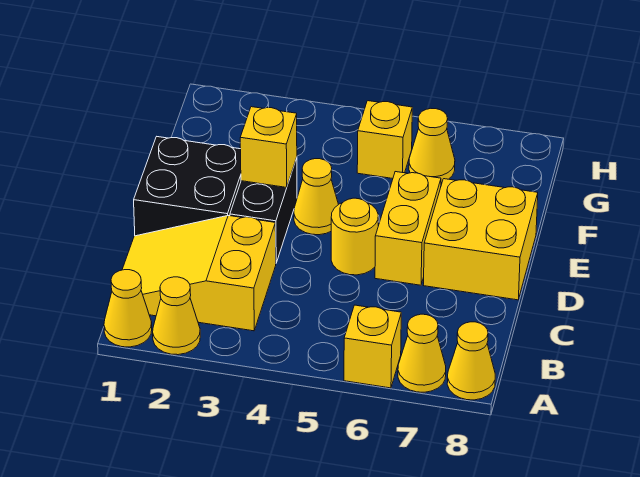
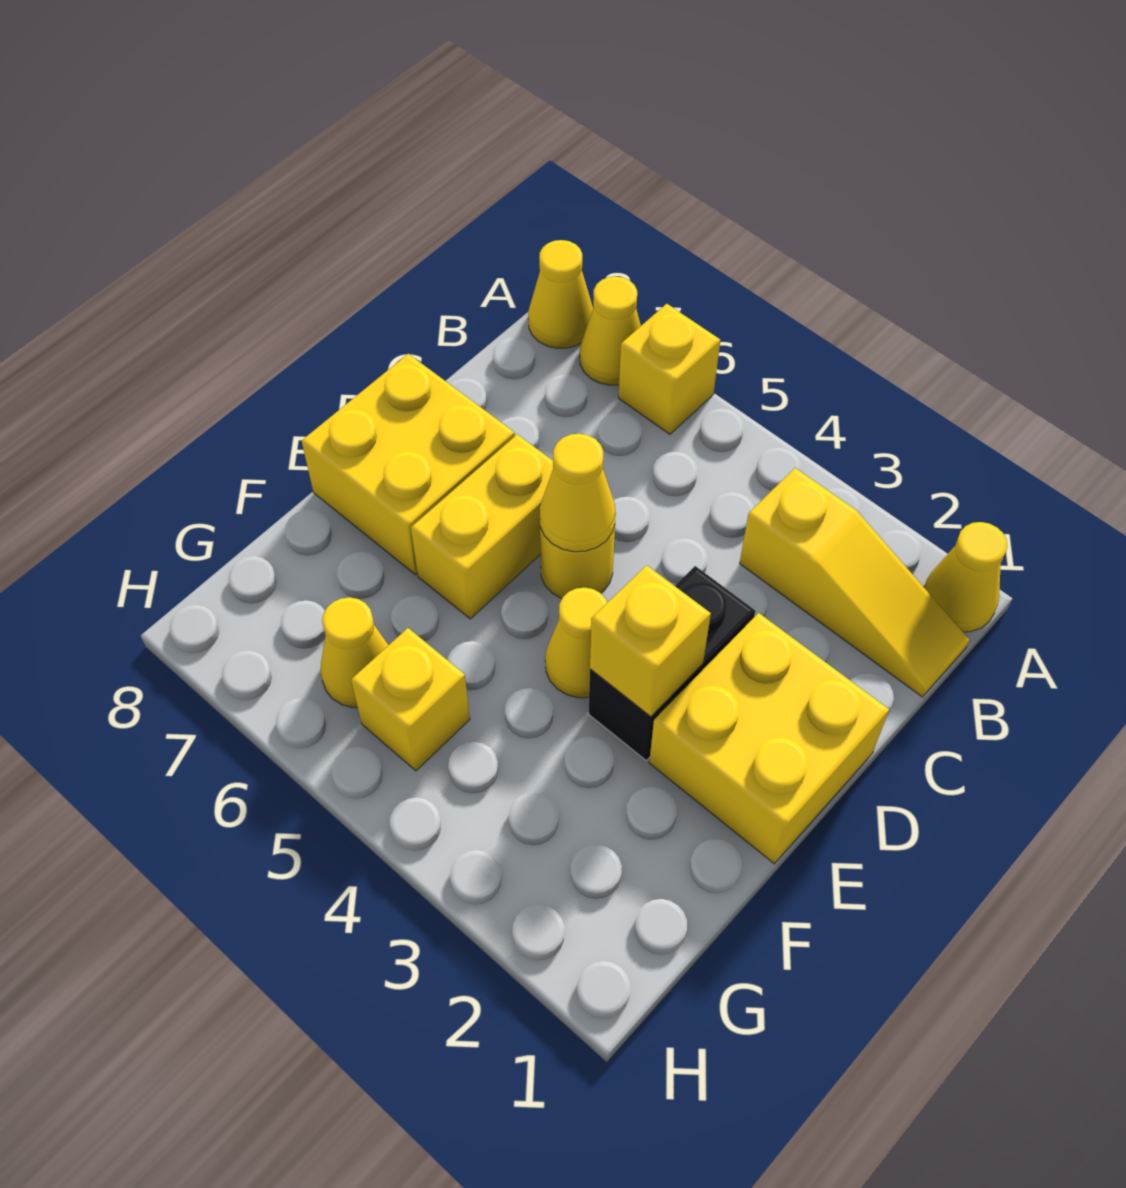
yellow cone A2 level 1 -> yellow cone D5 level 2
yellow slope B1:C3 level 1 top 3 -> yellow slope B1:B3 level 1 top 3
black brick D1:E2 level 1 -> yellow brick D1:E2 level 1

